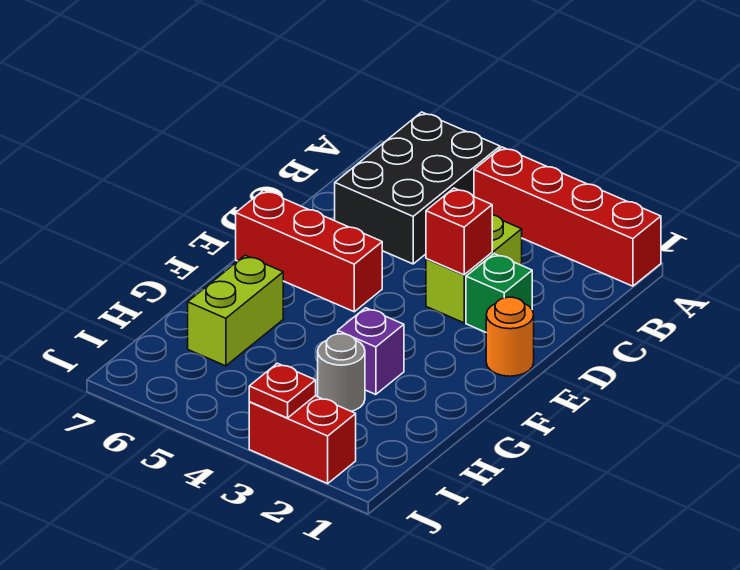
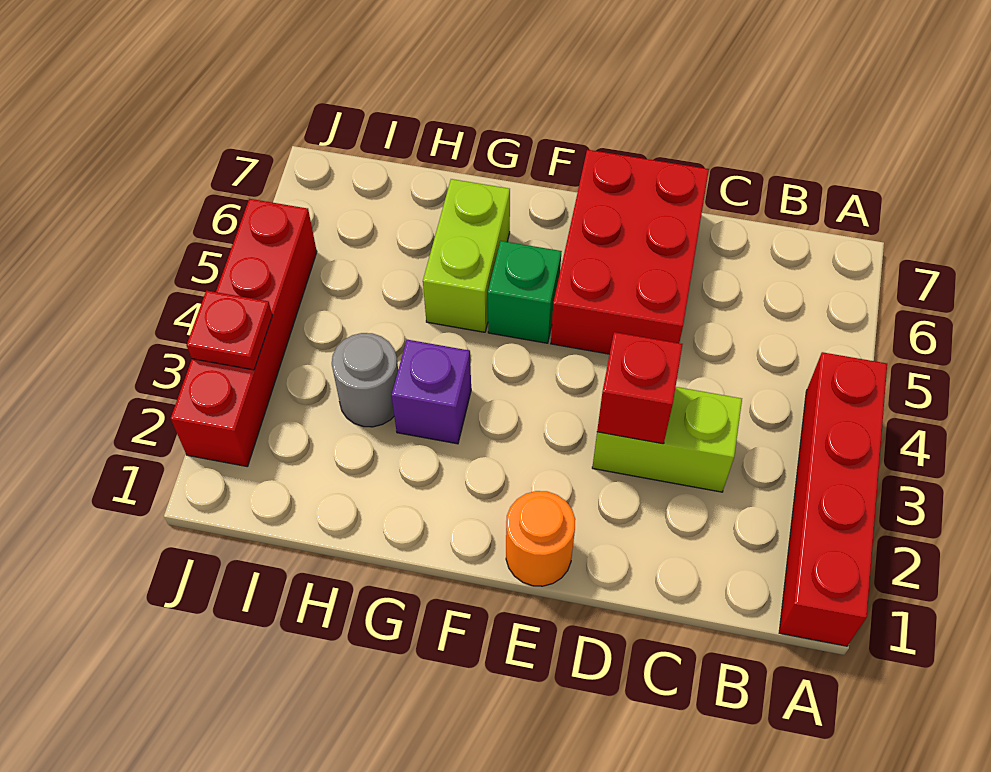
black brick A5:C6 level 1 -> none
green brick D2 level 1 -> green brick F5 level 1
red brick E5:E7 level 1 -> red brick D5:E7 level 1
lime brick G6:H6 level 1 -> lime brick G5:G6 level 1
red brick J2:J3 level 1 -> red brick J2:J5 level 1

